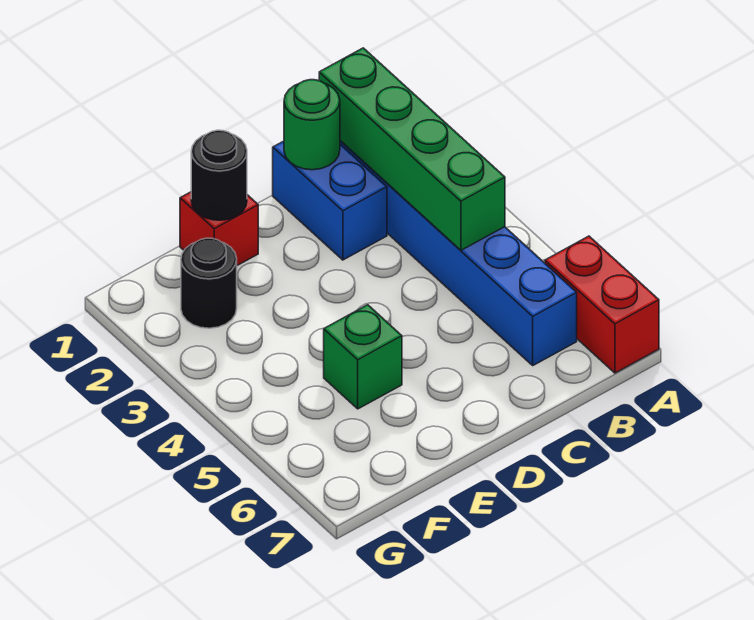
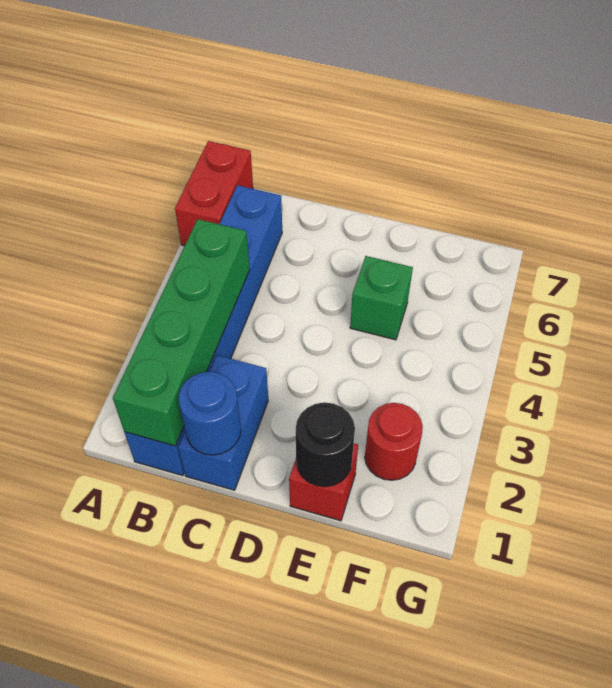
green round brick C1 level 2 -> blue round brick C1 level 2
black round brick F2 level 1 -> red round brick F2 level 1

